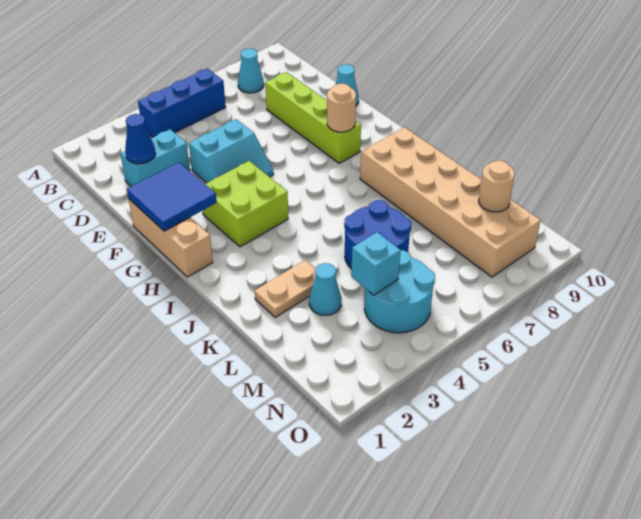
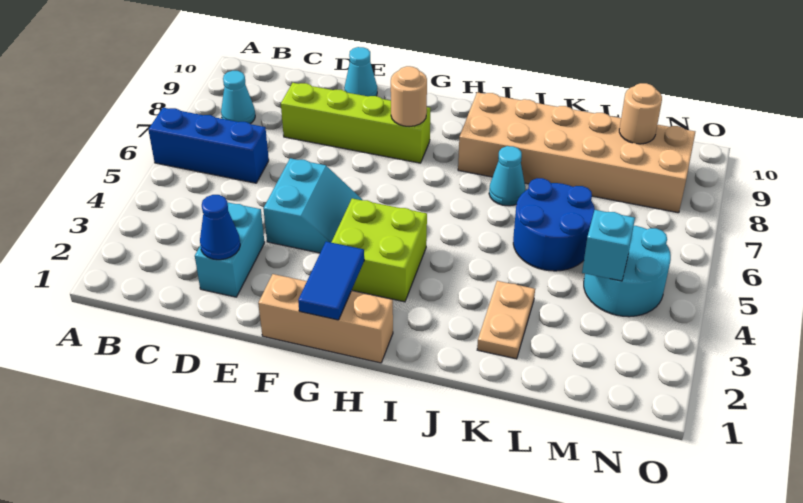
blue brick B4:B6 level 1 -> blue brick A6:C6 level 1
blue tile F1:G2 level 2 -> blue tile G1:G2 level 2
cyan cone L3 level 1 -> cyan cone J7 level 1

